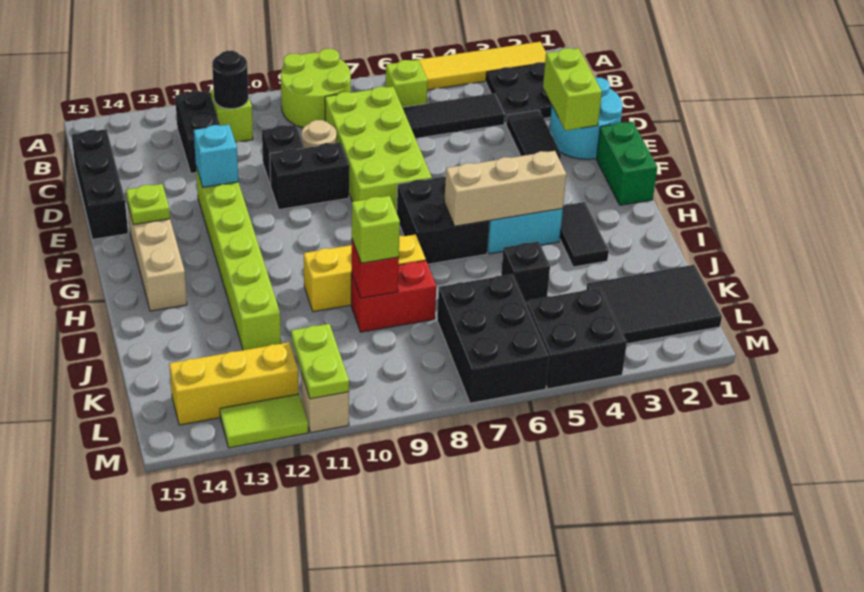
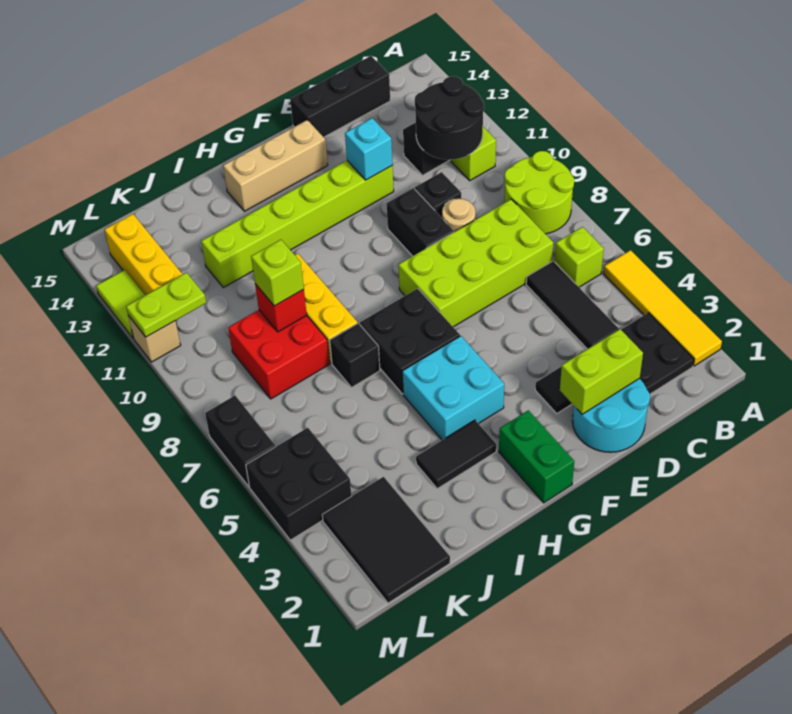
black round brick B11 level 2 -> black round brick B11:C12 level 2
green brick F1:G1 level 1 -> green brick G1:G2 level 1
lime plate F14 level 2 -> none
tan brick H4:H6 level 2 -> none
black brick J5 level 1 -> black brick I7 level 1
red brick J8:J9 level 1 -> red brick J8:K9 level 1
black brick K6:M7 level 1 -> black brick M6:M7 level 1

